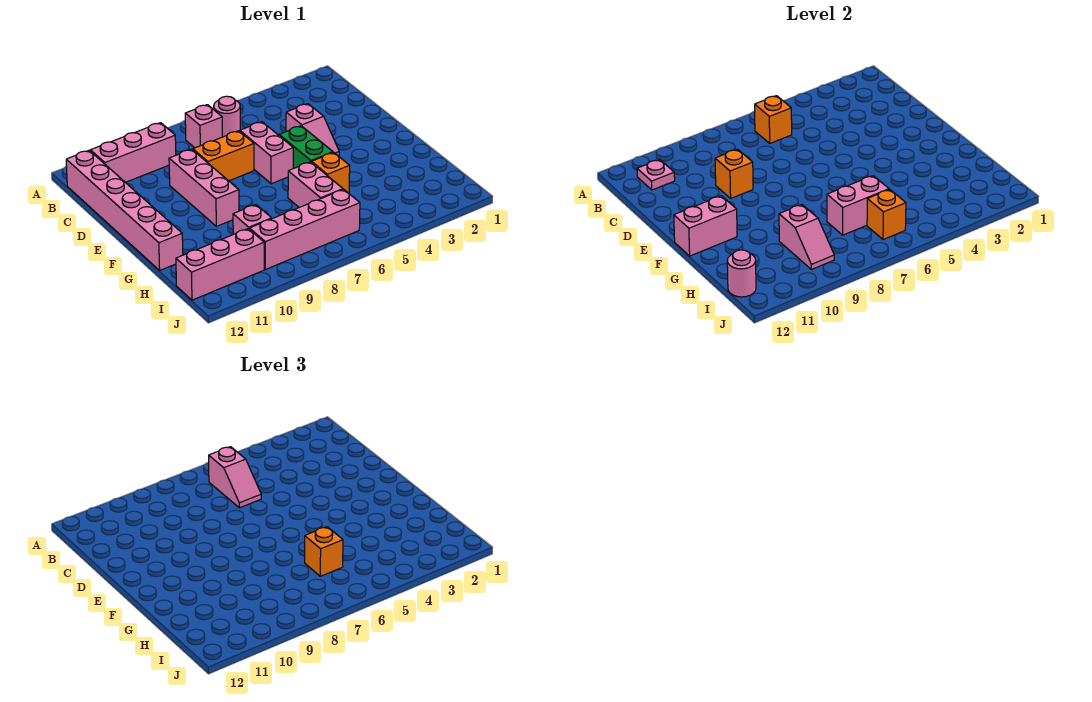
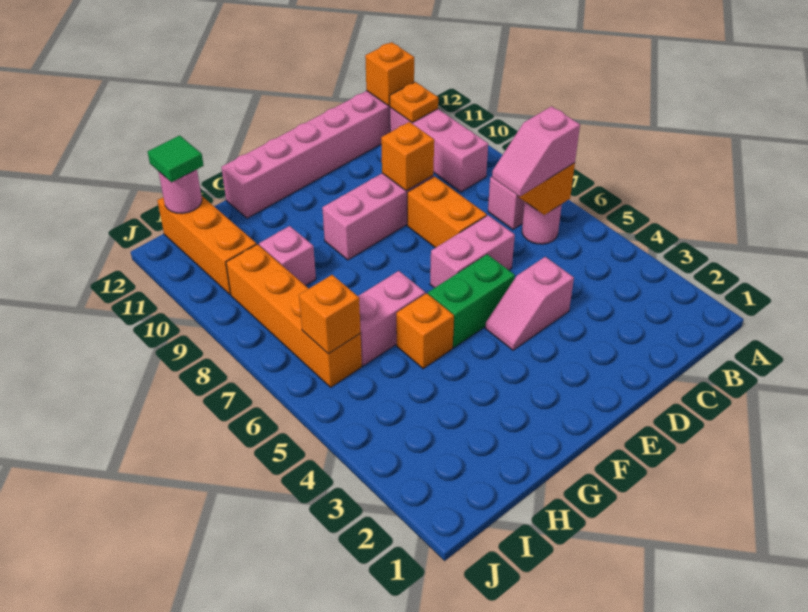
pink plate B11 level 2 -> orange plate B11 level 2
pink brick F11:F12 level 2 -> none
pink brick H6:H7 level 2 -> none
orange brick H6 level 3 -> orange brick B12 level 2
pink slope H9:I9 level 2 top H -> none
pink brick I6:I9 level 1 -> orange brick I6:I9 level 1
pink brick I10:I12 level 1 -> orange brick I10:I12 level 1
none -> green tile I12 level 3

